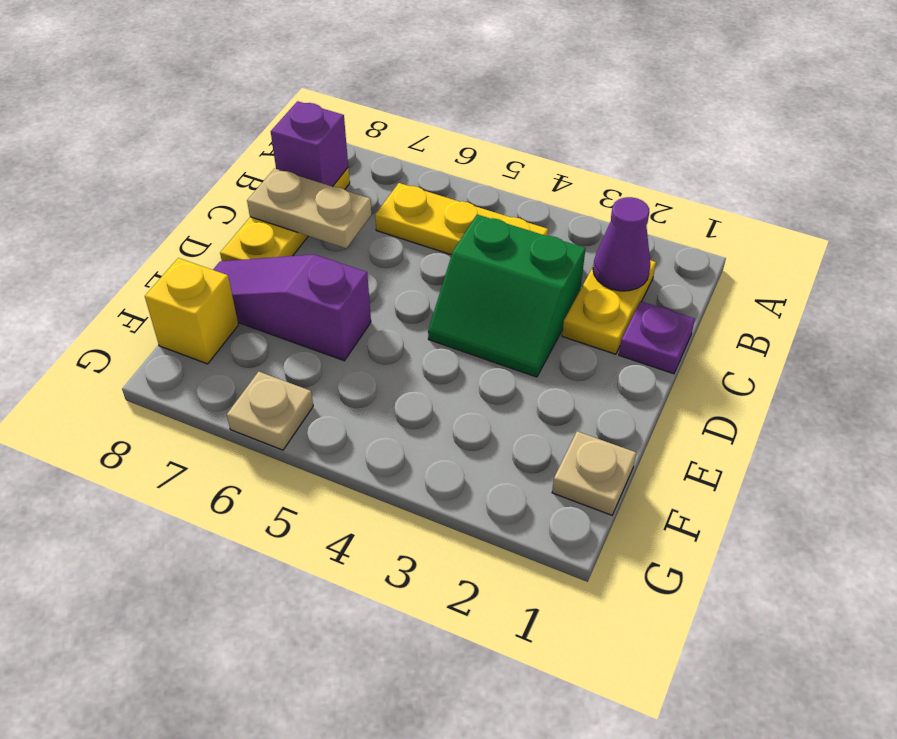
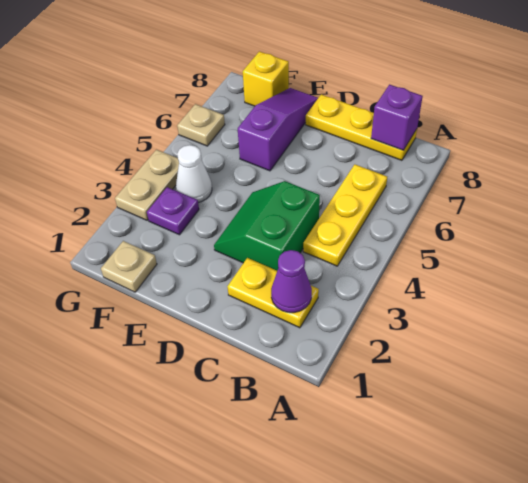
purple plate C1 level 1 -> purple plate F3 level 1
tan plate C7:C8 level 2 -> tan plate G3:G4 level 1
none -> white cone F4 level 1

